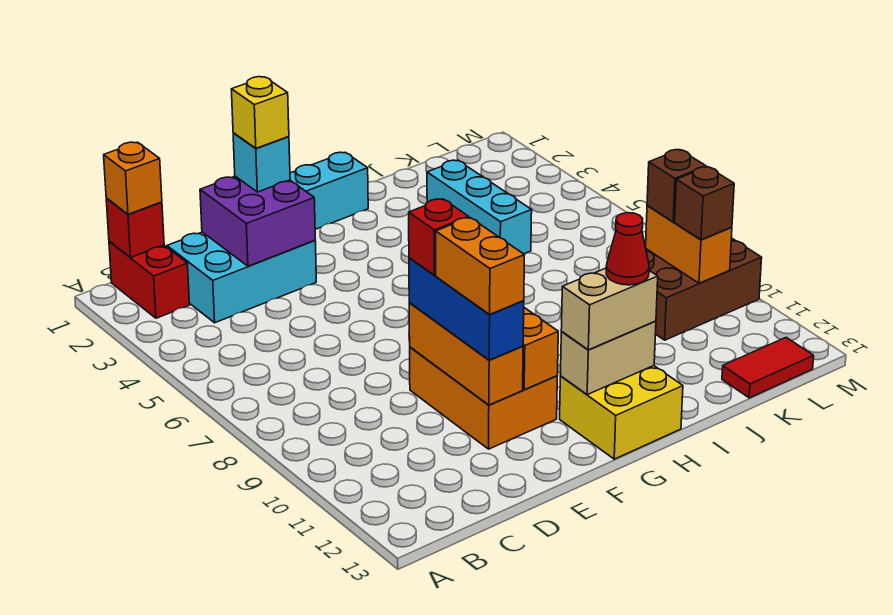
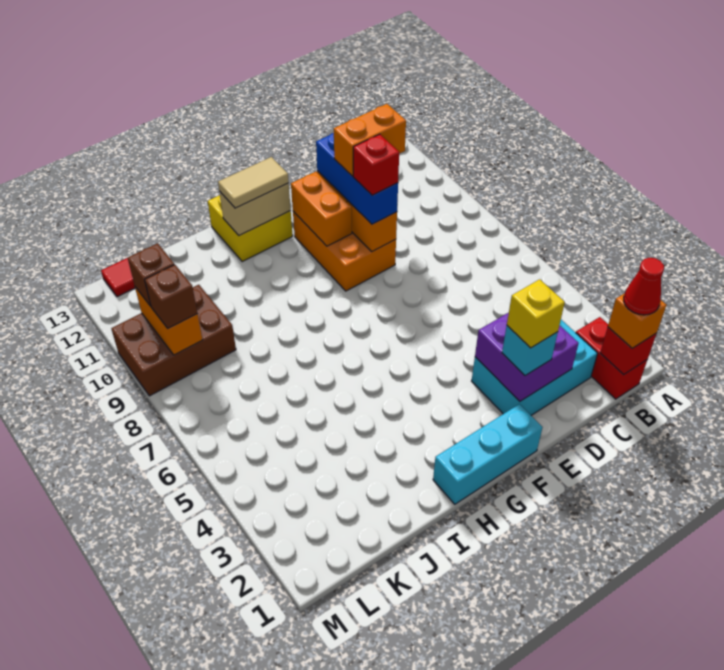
orange brick E10:E11 level 4 -> orange brick D10:E10 level 4
tan brick G12:H12 level 3 -> tan tile G12:H12 level 3
red cone H12 level 4 -> red cone B1 level 4
cyan brick J3:J5 level 1 -> none

